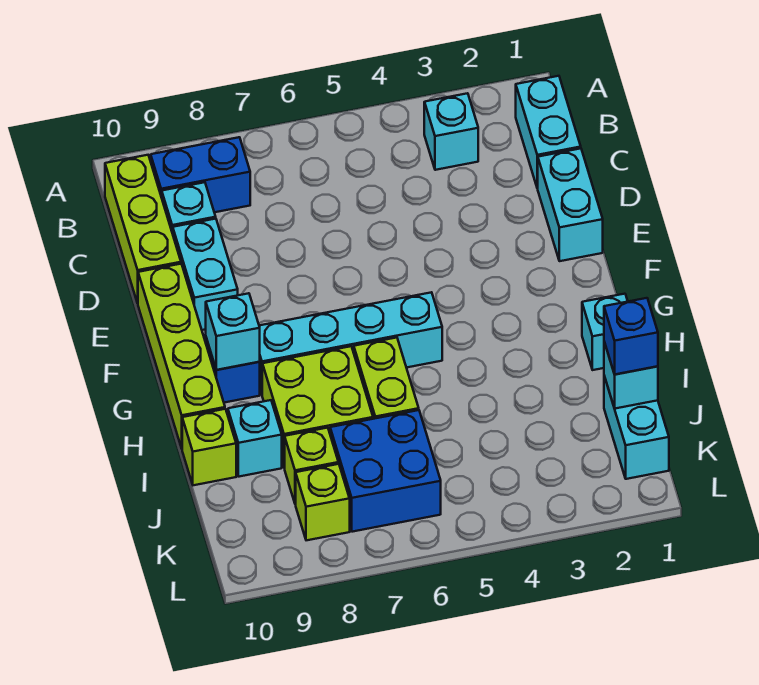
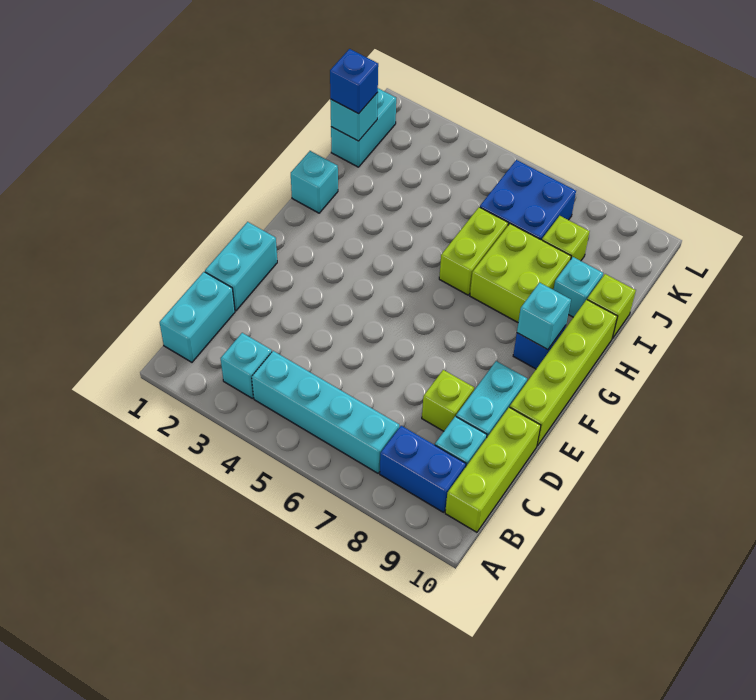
cyan brick G5:G8 level 1 -> cyan brick B4:B7 level 1
lime brick K8 level 1 -> lime brick D8 level 1

